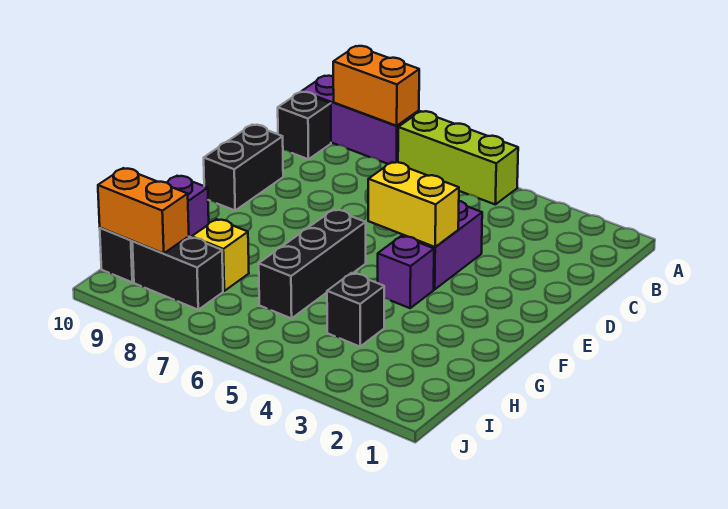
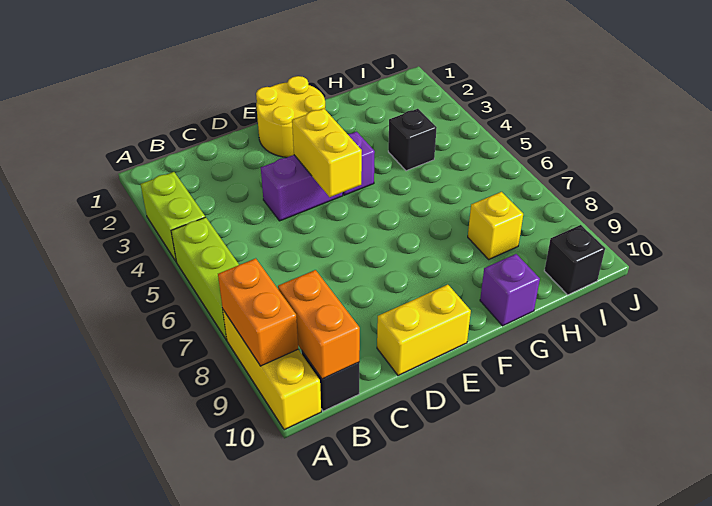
none -> lime brick A3:A4 level 1
purple brick A8:A10 level 1 -> yellow brick A8:A10 level 1
black brick D10:E10 level 1 -> yellow brick D10:E10 level 1
none -> yellow round brick E1:F2 level 1
black brick F6:H6 level 1 -> none
black brick I8:I9 level 1 -> none
orange brick I9:I10 level 2 -> orange brick B9:B10 level 2

